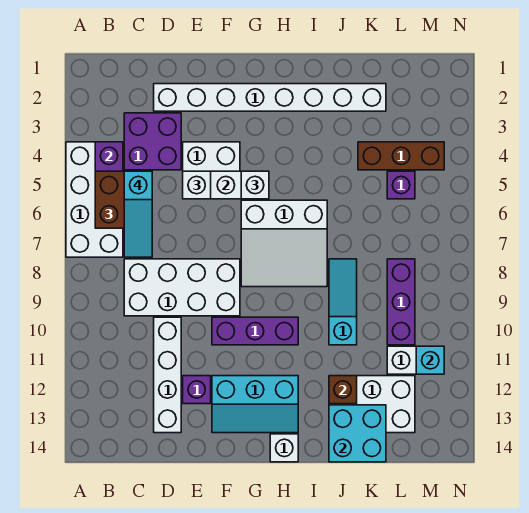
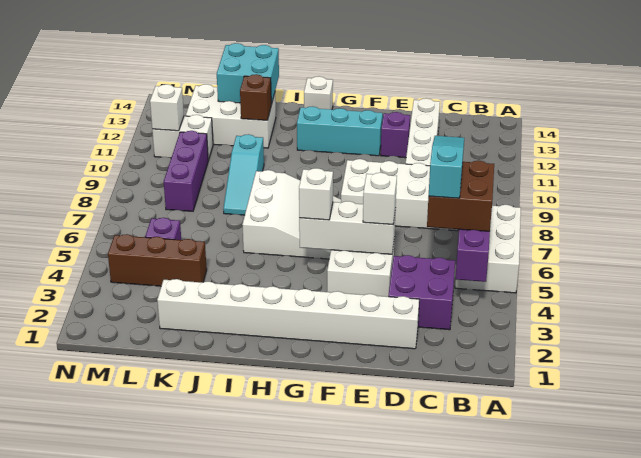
white brick A4:B7 level 1 -> white brick A5:B7 level 1
purple brick F10:H10 level 1 -> none
white slope G6:I8 level 1 top 6 -> white slope G6:I8 level 1 top I
cyan brick M11 level 2 -> white brick M11 level 2

